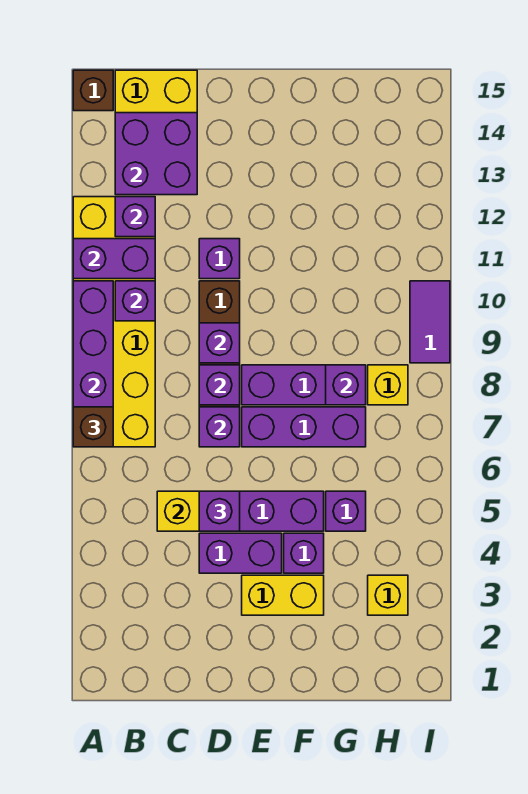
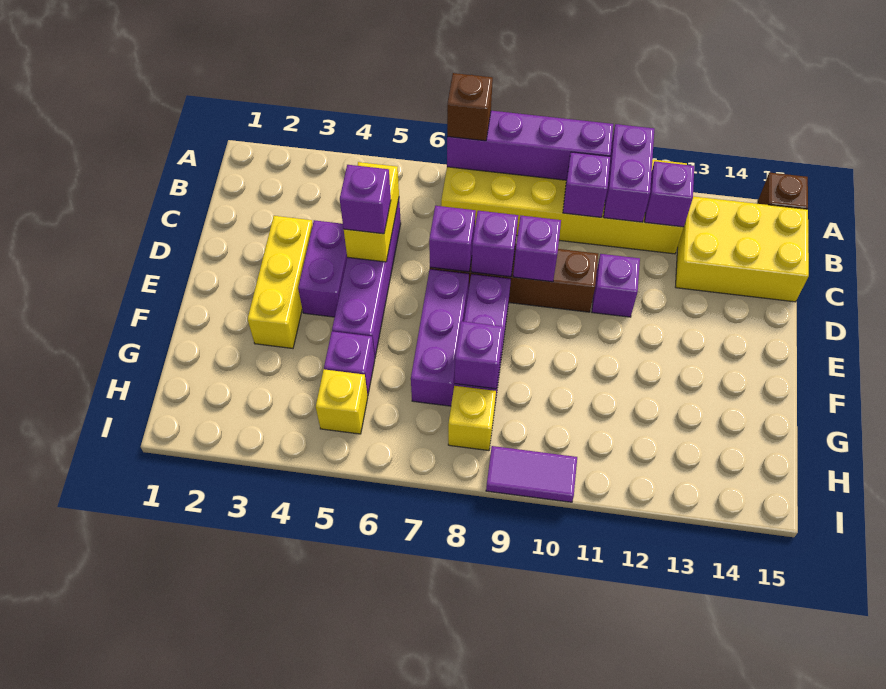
purple brick B13:C14 level 2 -> none
yellow brick E3:F3 level 1 -> yellow brick D3:F3 level 1
purple brick F4 level 1 -> none
yellow brick H3 level 1 -> yellow brick H5 level 1

